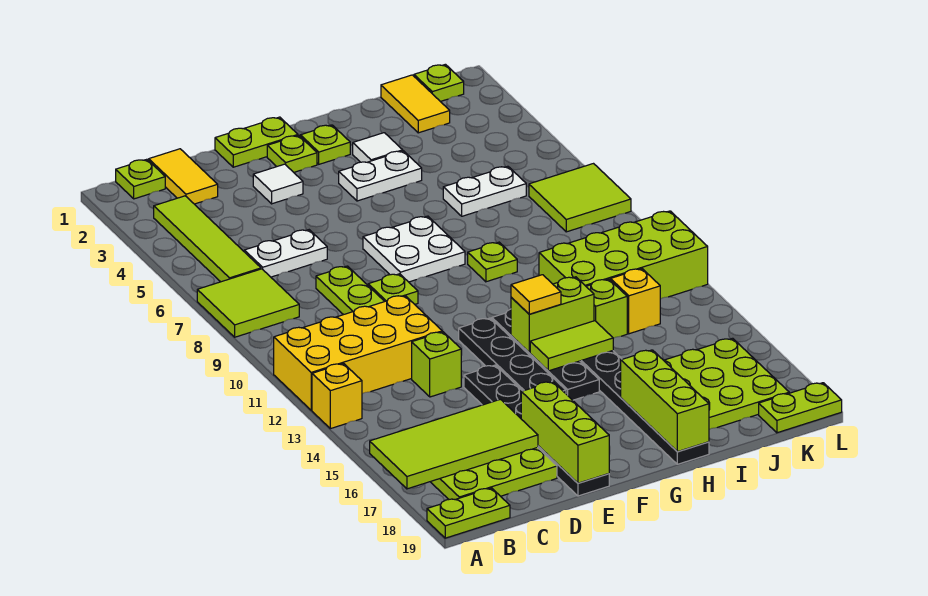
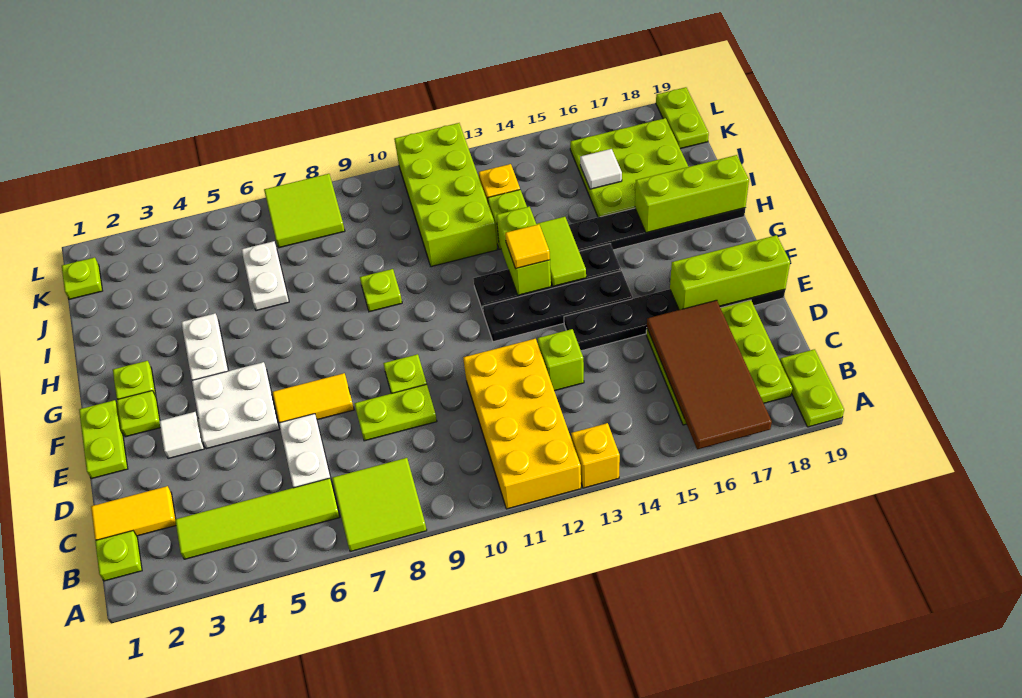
lime tile A16:D17 level 2 -> brown tile A16:D17 level 2
white plate F7:G8 level 1 -> white plate E4:F5 level 1
white tile H3 level 1 -> white tile J16 level 2
yellow tile J1:J2 level 1 -> yellow tile E6:E7 level 1

